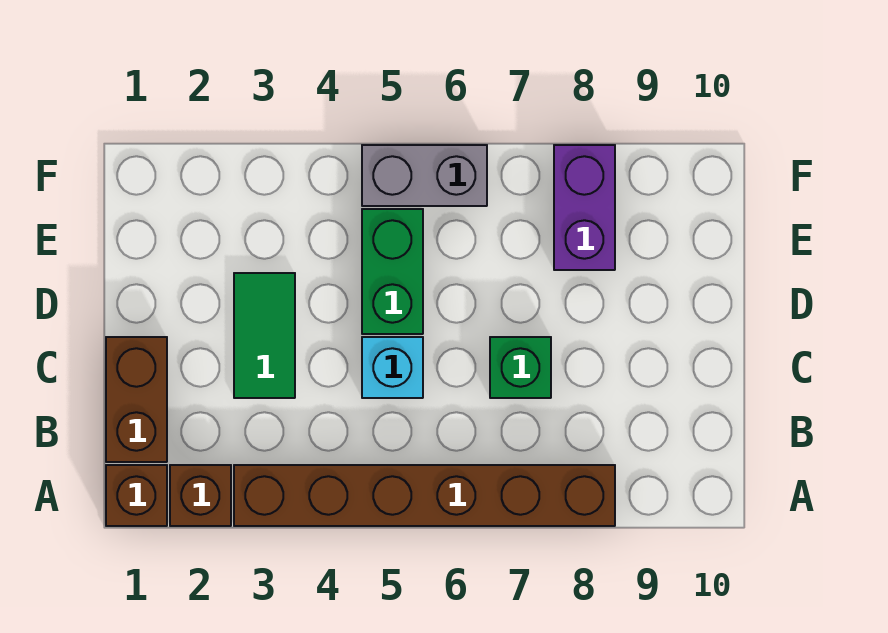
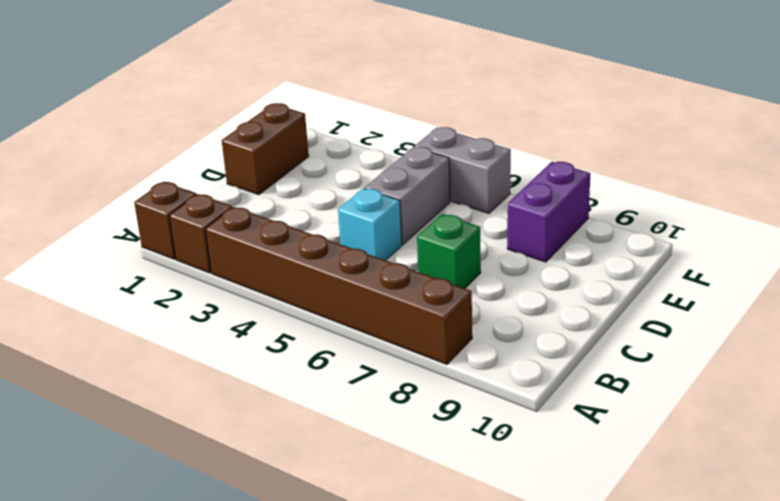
brown brick B1:C1 level 1 -> brown brick D1:E1 level 1
green tile C3:D3 level 1 -> none
green brick D5:E5 level 1 -> grey brick D5:E5 level 1

